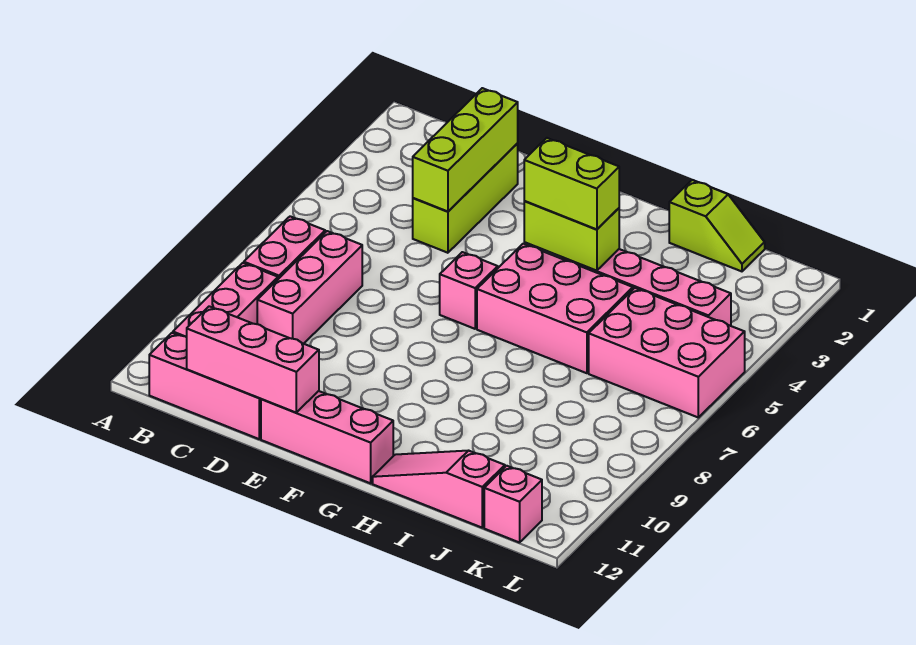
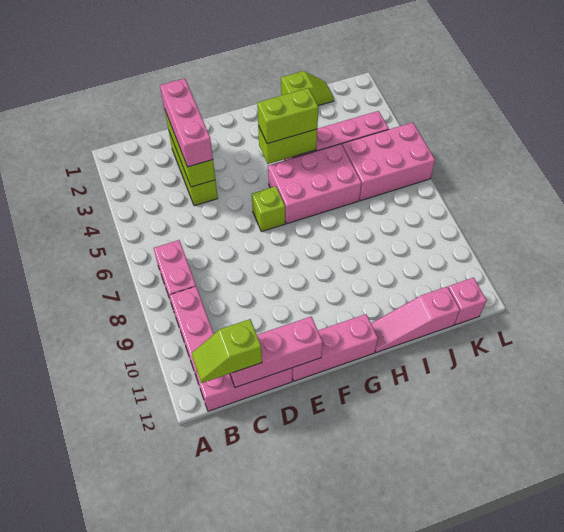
none -> lime slope B12:C12 level 3 top C
pink brick C7:C9 level 1 -> pink brick D2:D4 level 3
pink brick F6 level 1 -> lime brick F6 level 1

